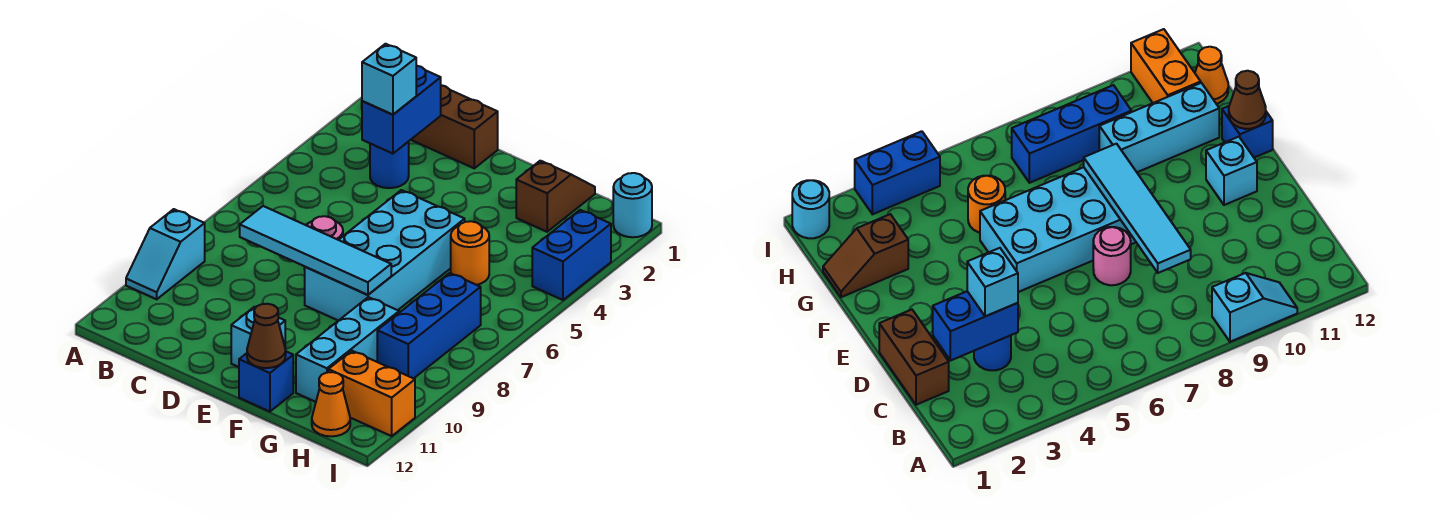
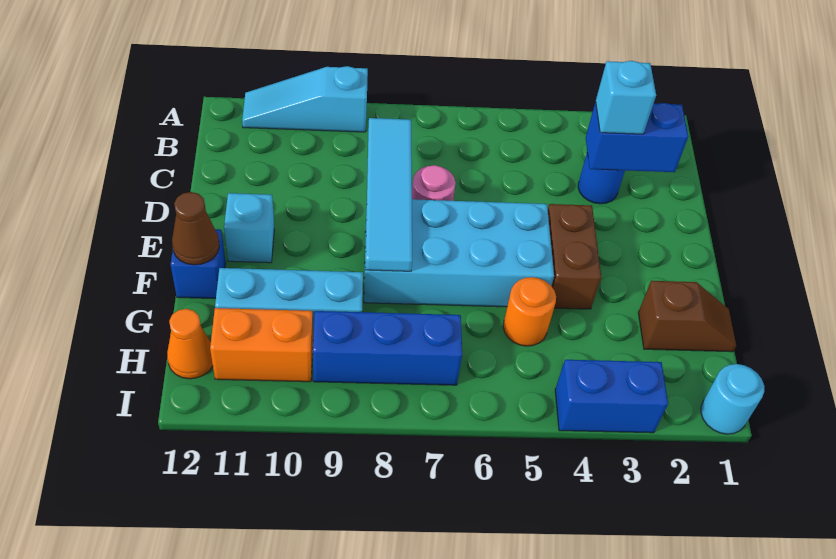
cyan slope A9:A10 level 1 top 9 -> cyan slope A9:A11 level 1 top 9
brown brick C1:D1 level 1 -> brown brick E4:F4 level 1
orange brick H11:I11 level 1 -> orange brick H10:H11 level 1

